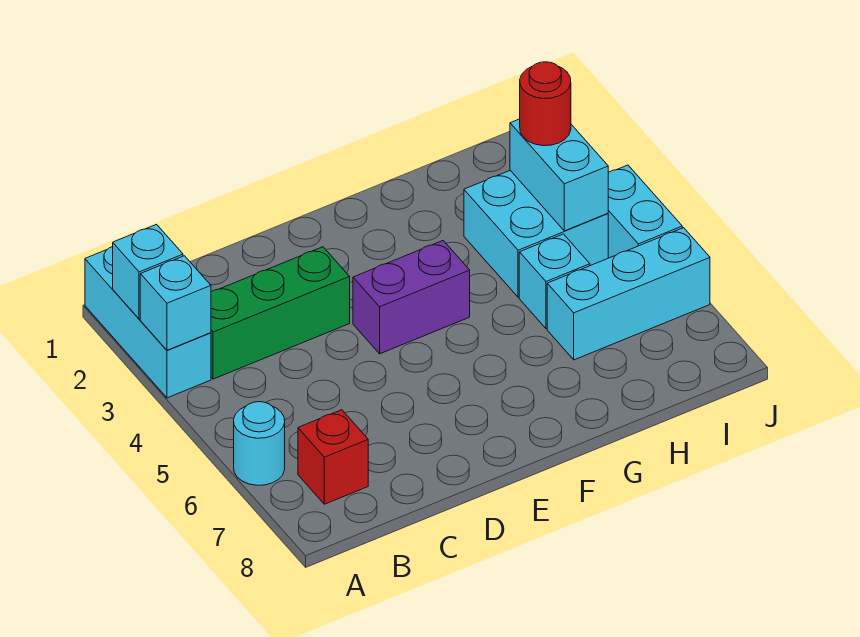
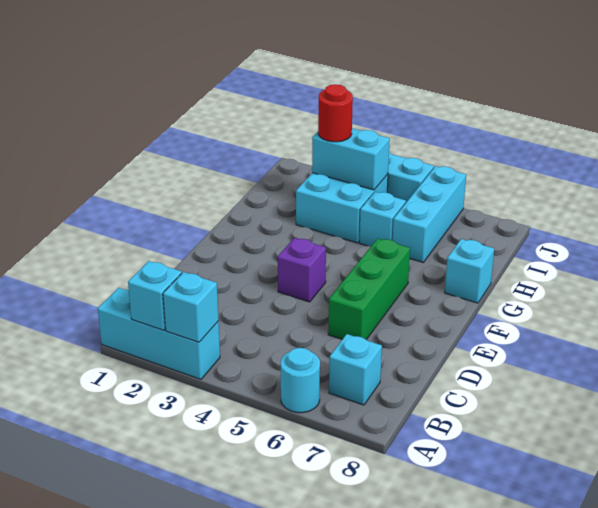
green brick B3:D3 level 1 -> green brick D6:F6 level 1
red brick B7 level 1 -> cyan brick B7 level 1
purple brick E4:F4 level 1 -> purple brick E4 level 1
none -> cyan brick G8 level 1

